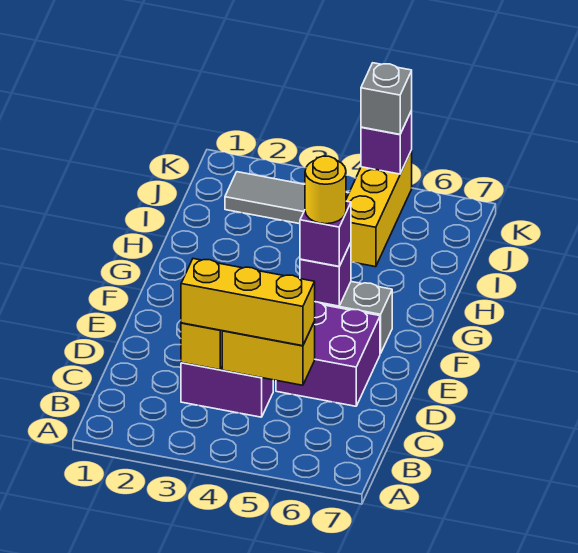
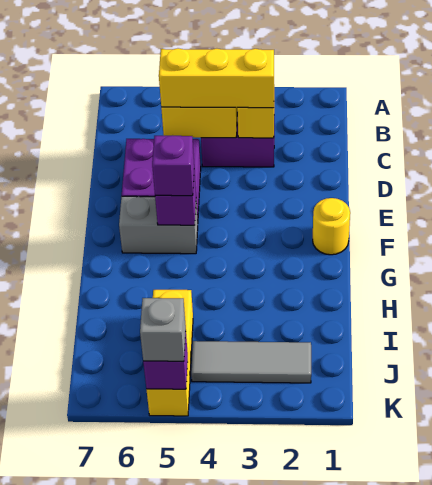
yellow round brick F5 level 4 -> yellow round brick F1 level 1

